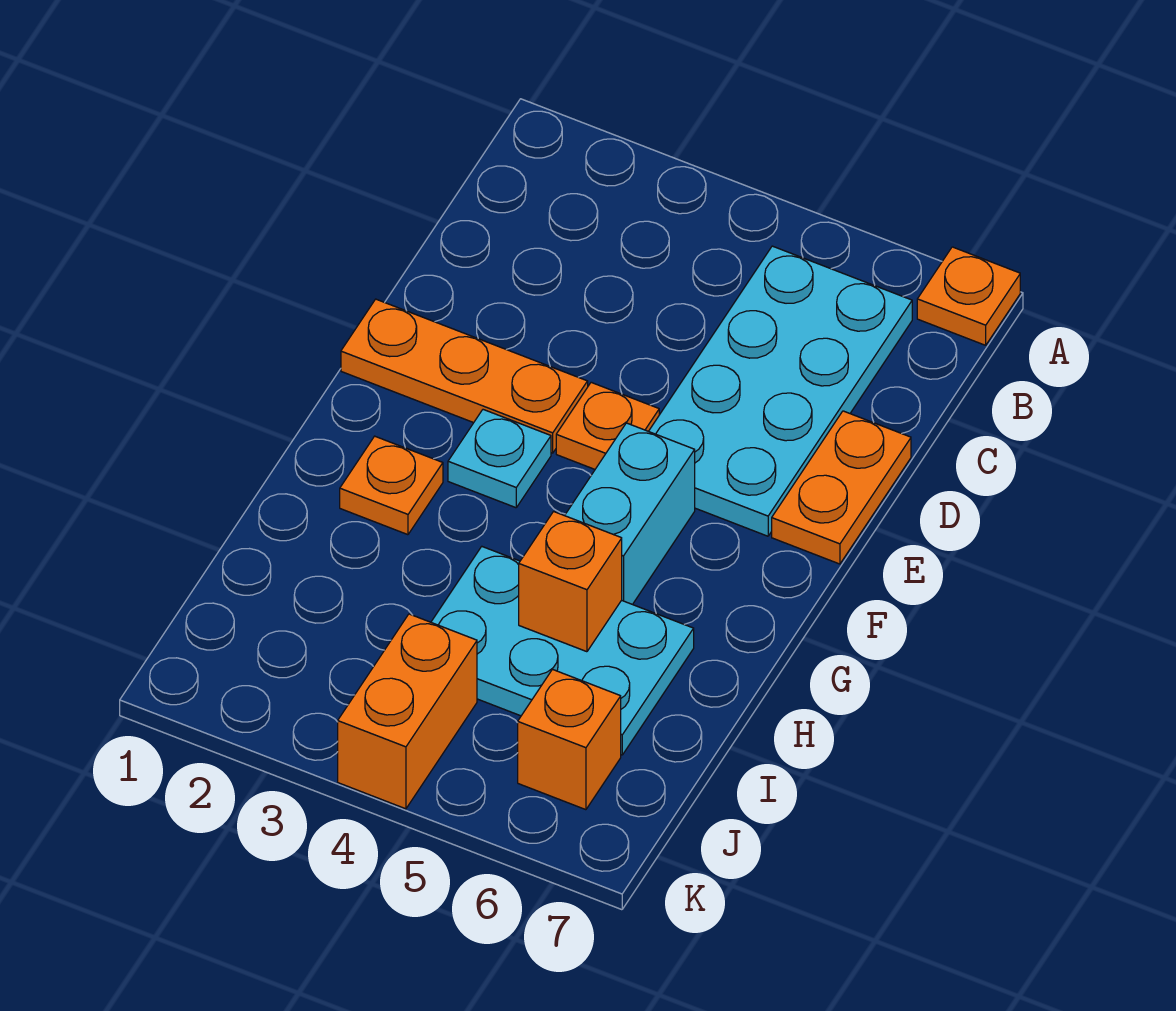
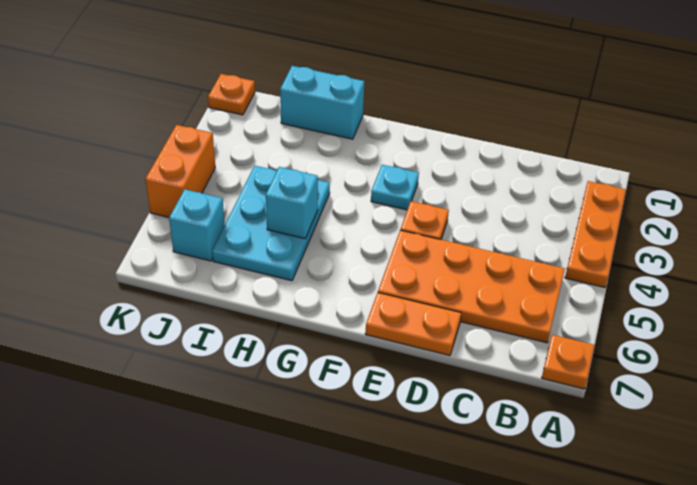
cyan plate B5:E6 level 1 -> orange plate B5:E6 level 1
orange plate E1:E3 level 1 -> orange plate A2:A4 level 1
cyan brick F5:G5 level 1 -> cyan brick H1:I1 level 1
orange plate G2 level 1 -> orange plate K1 level 1
orange brick H5 level 2 -> cyan brick H5 level 2
orange brick J4:K4 level 1 -> orange brick K4:K5 level 1
orange brick J6 level 1 -> cyan brick J6 level 1

